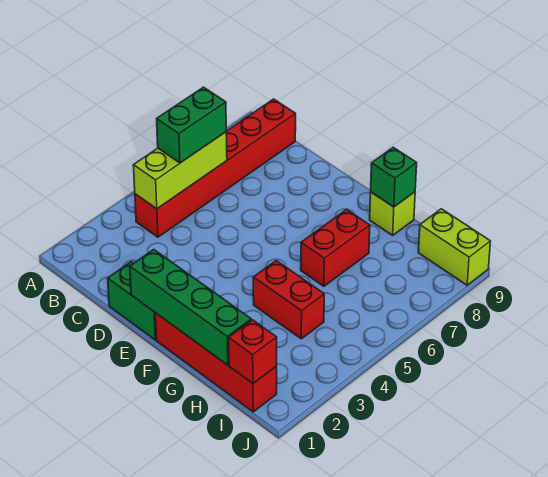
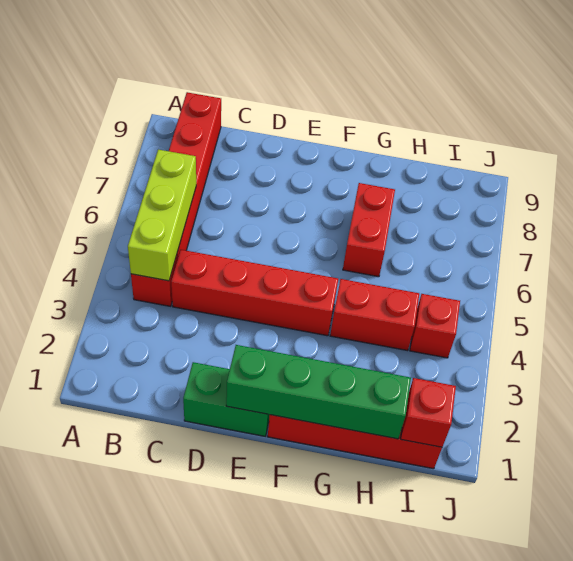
green brick B5:B6 level 3 -> none
none -> red brick C4:F4 level 1
lime brick G9 level 1 -> none
green brick G9 level 2 -> none
none -> red brick I4 level 1
lime brick I9:J9 level 1 -> none

